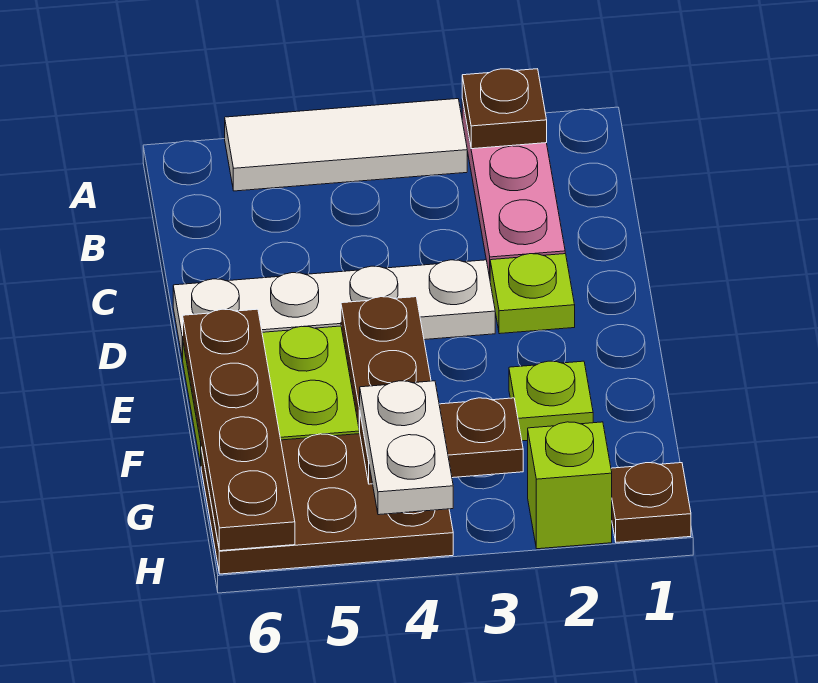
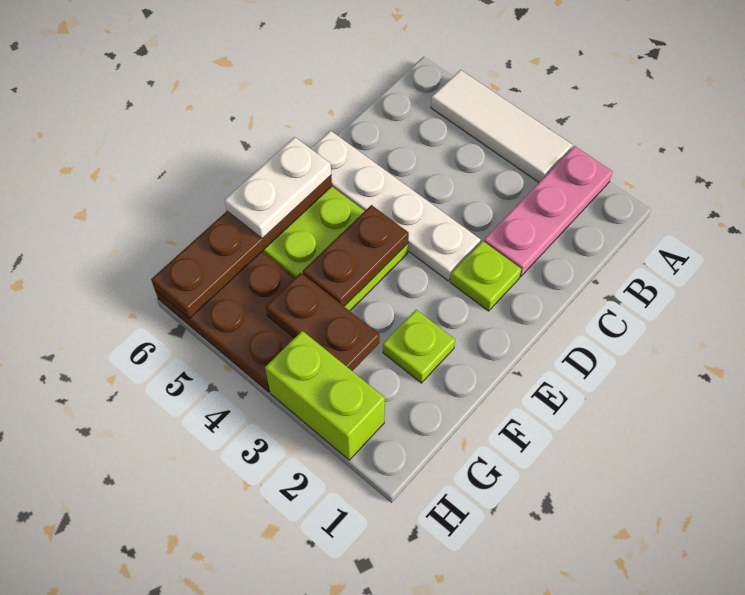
brown plate A2 level 2 -> none
white plate G4:H4 level 3 -> white plate E6:F6 level 3
brown plate H1 level 1 -> none
lime brick H2 level 1 -> lime brick H2:H3 level 1

